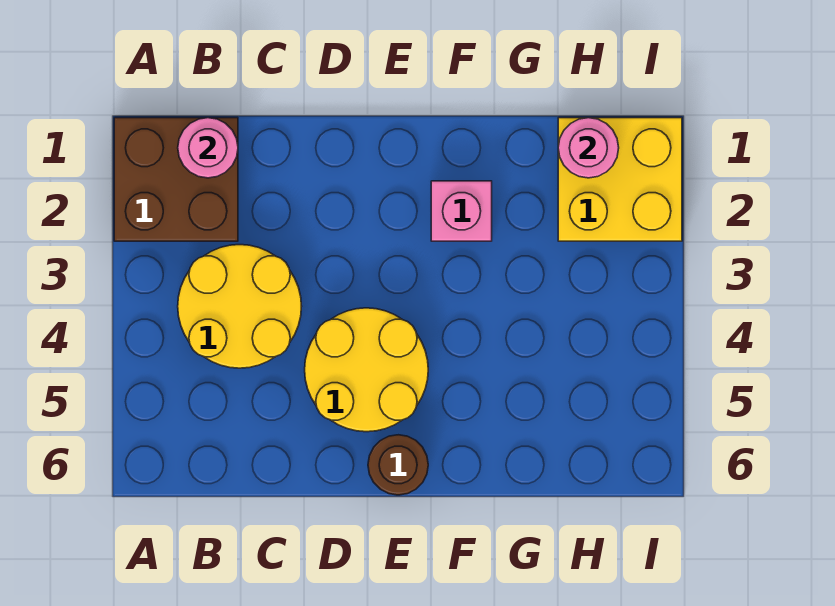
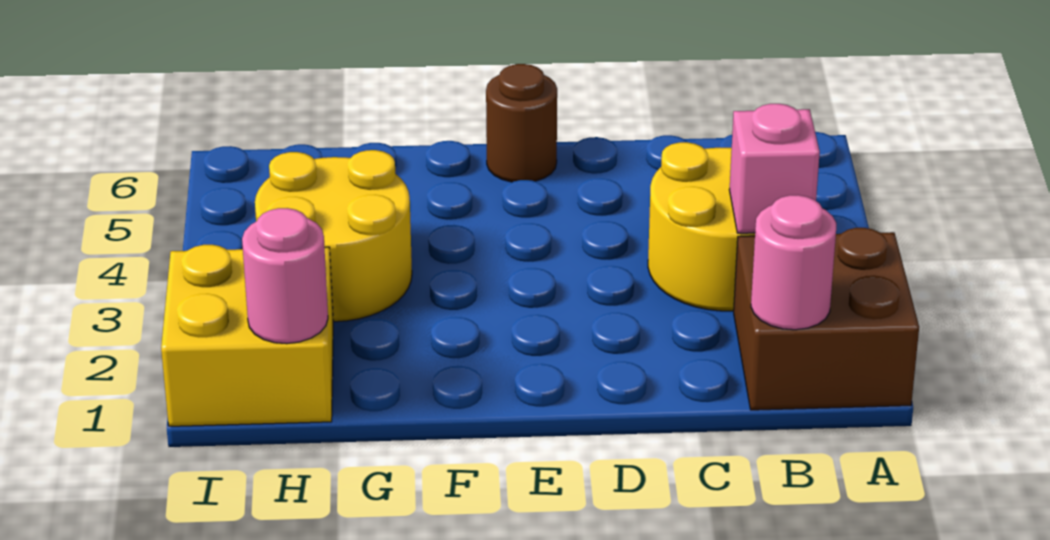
yellow round brick D4:E5 level 1 -> yellow round brick G3:H4 level 1
pink brick F2 level 1 -> pink brick B3 level 2

